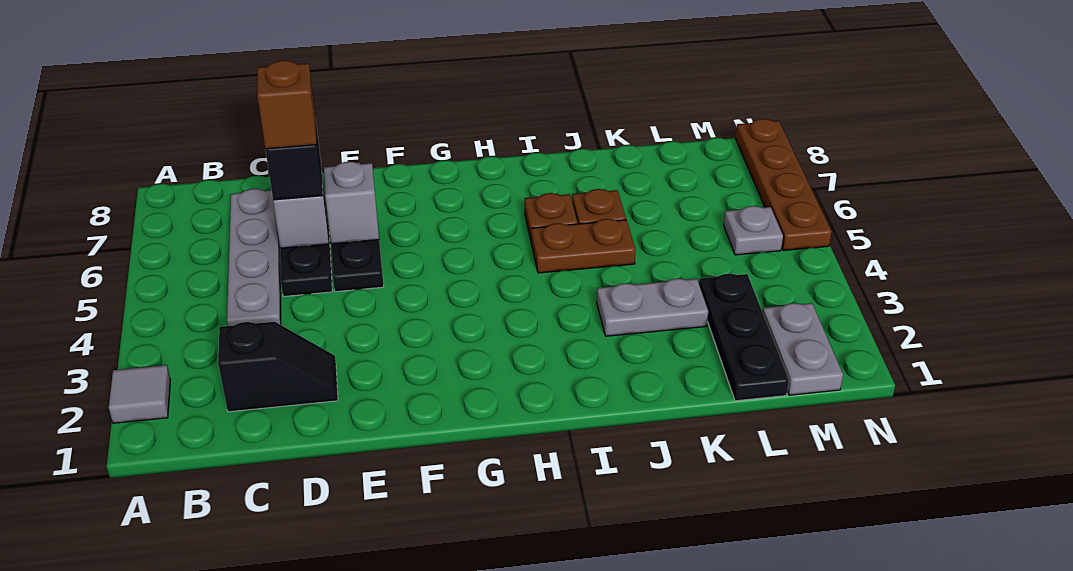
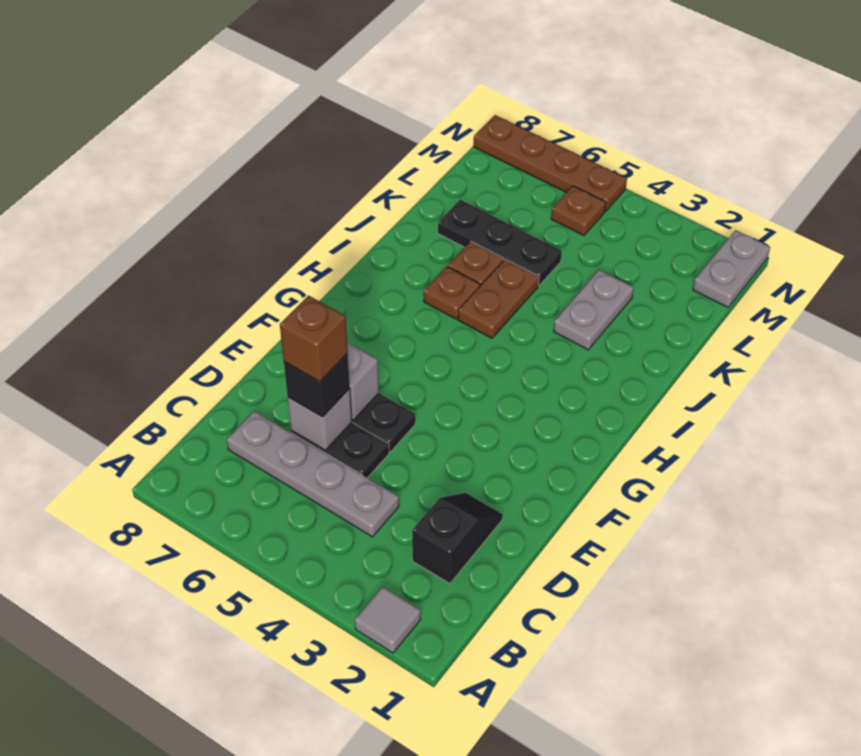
black plate L1:L3 level 1 -> black plate K5:K7 level 1
grey plate M1:M2 level 1 -> grey plate M1:N1 level 1
grey plate M5 level 1 -> brown plate M5 level 1

